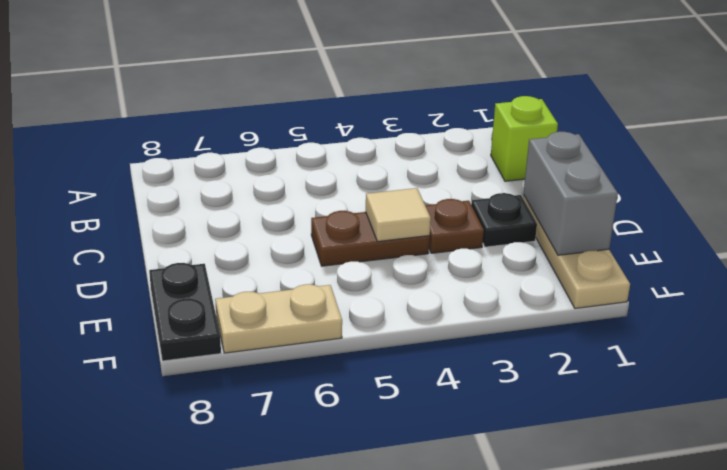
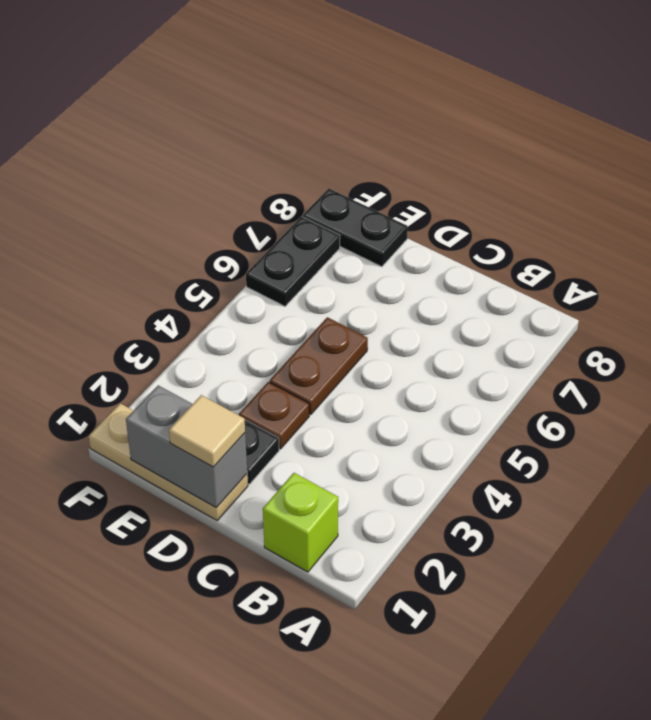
tan tile D4 level 2 -> tan tile D1 level 3
tan plate F6:F7 level 1 -> black plate F6:F7 level 1

